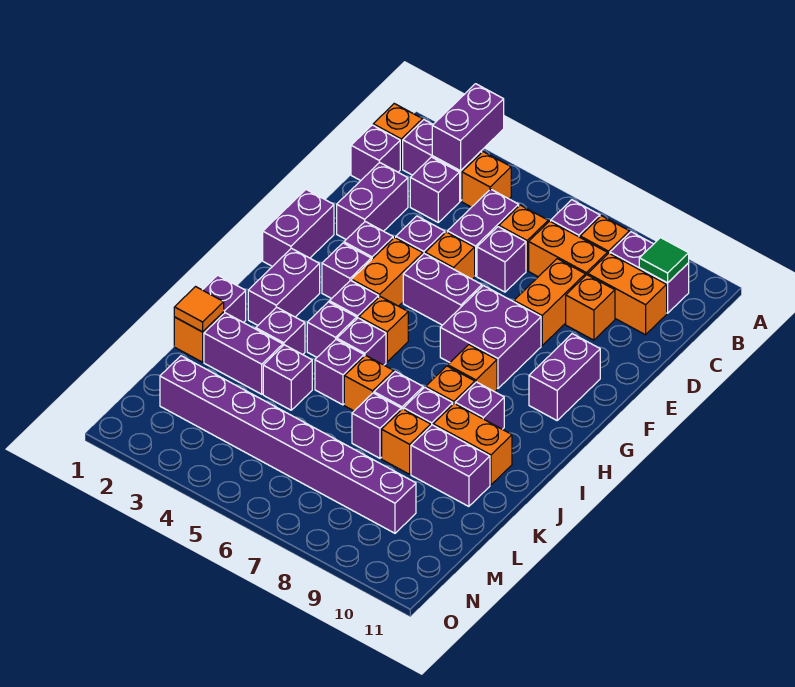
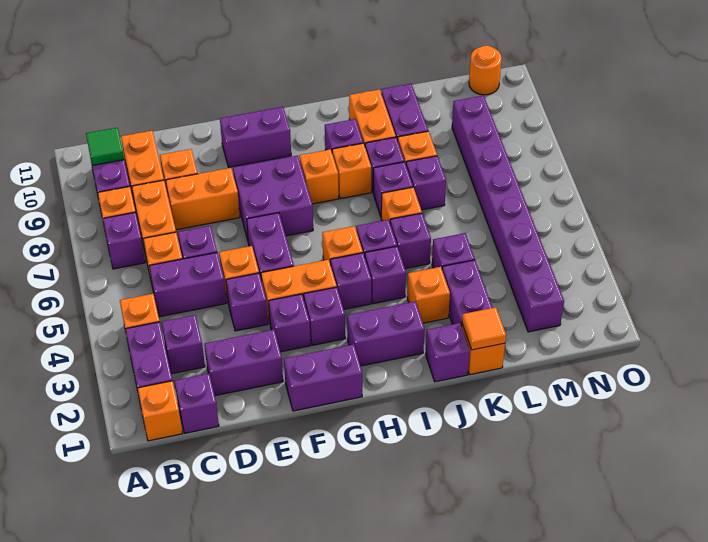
purple brick A3:B3 level 2 -> none
purple brick J3 level 1 -> orange brick J3 level 1
none -> orange round brick N11 level 1

